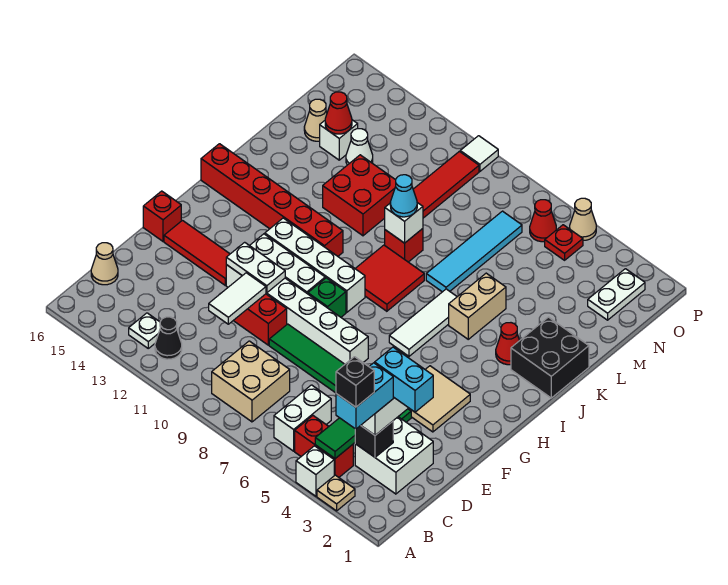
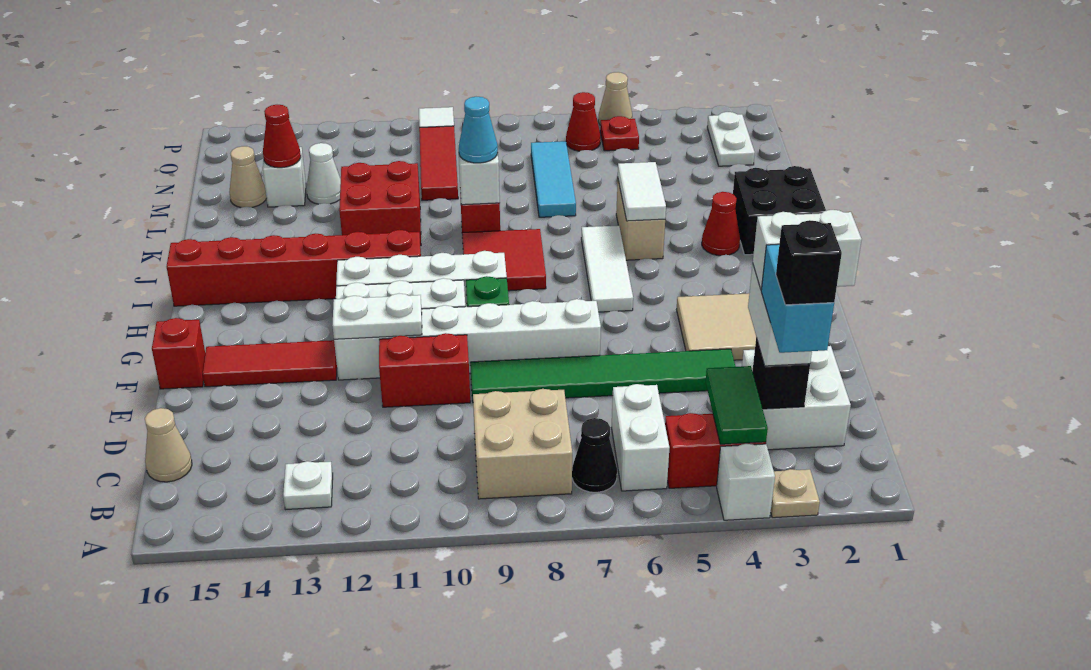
black cone B12 level 1 -> black cone B7 level 1
cyan brick D2:D3 level 4 -> white brick D2:D3 level 4
white tile D11:E11 level 2 -> white tile J5:K5 level 2
cyan tile K7:N7 level 1 -> cyan tile L7:N7 level 1

